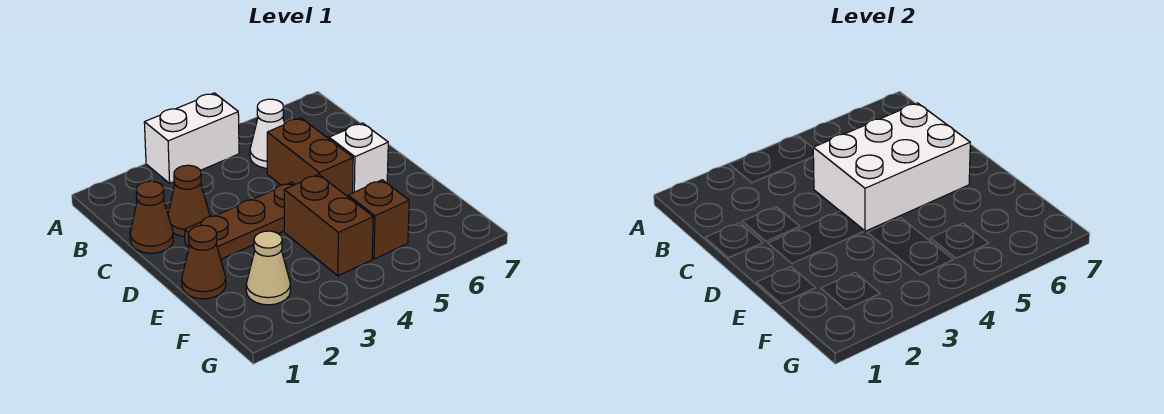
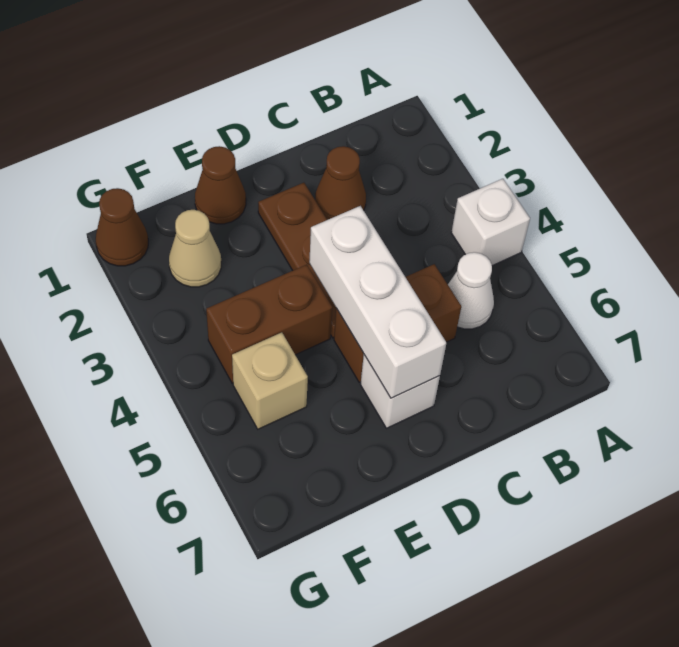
white brick A3:A4 level 1 -> white brick A4 level 1
brown cone C1 level 1 -> brown cone G1 level 1
white brick C4:D6 level 2 -> white brick D4:D6 level 2
brown brick F5 level 1 -> tan brick F5 level 1

